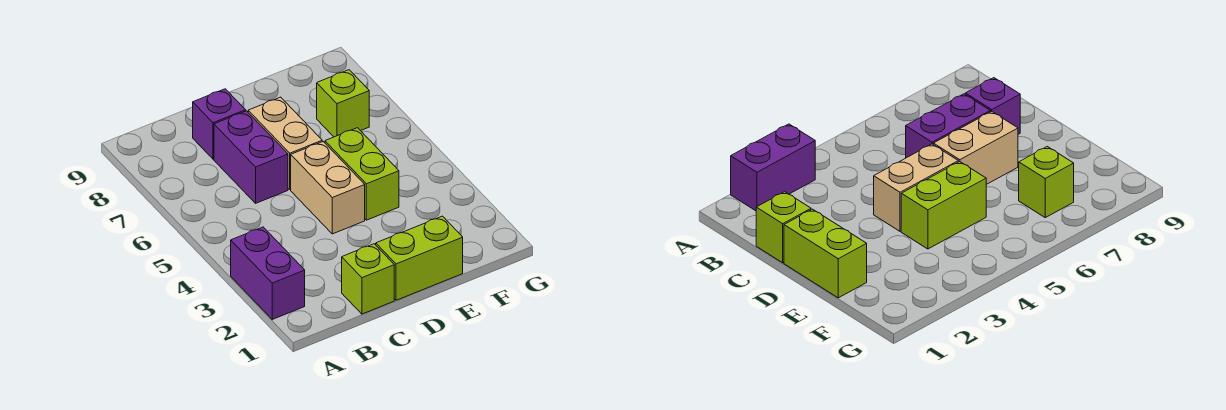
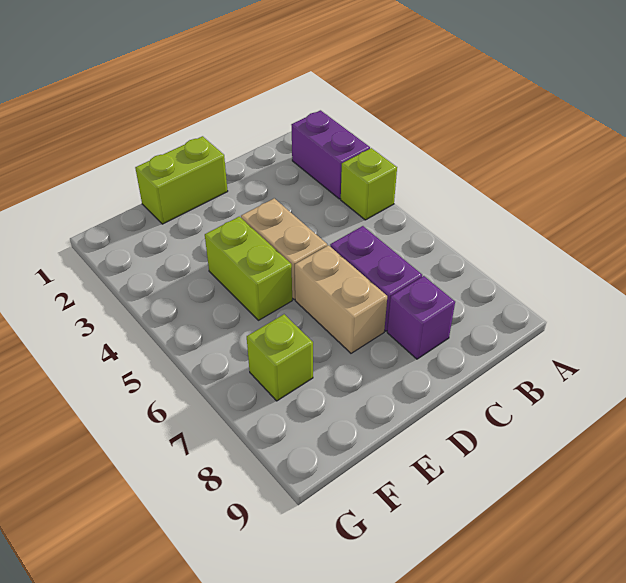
lime brick C1 level 1 -> lime brick A4 level 1

